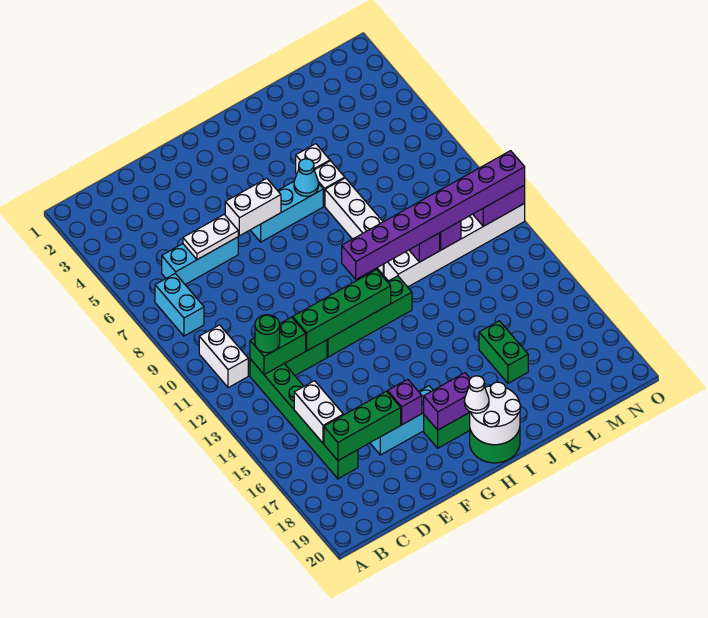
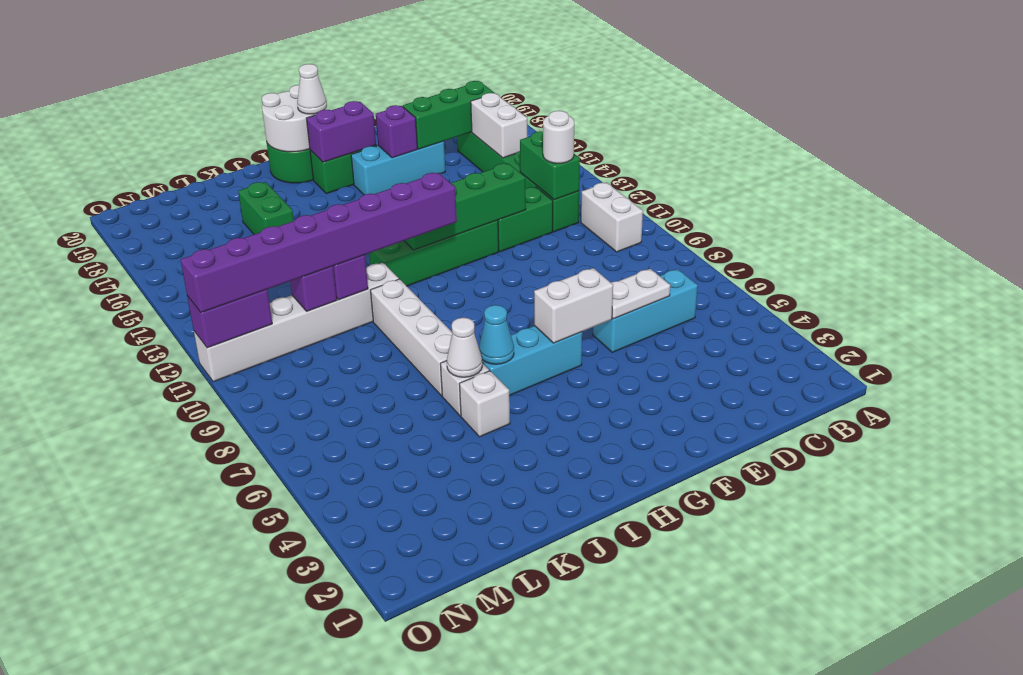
cyan brick B7:B8 level 1 -> none
green brick C12:D12 level 2 -> green brick C12:C13 level 2
green round brick C12 level 3 -> white round brick C12 level 3
none -> white cone J6 level 2

